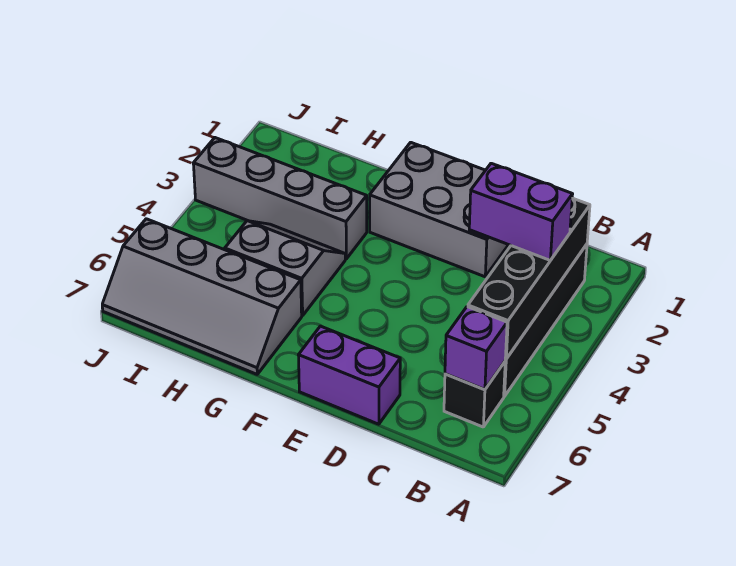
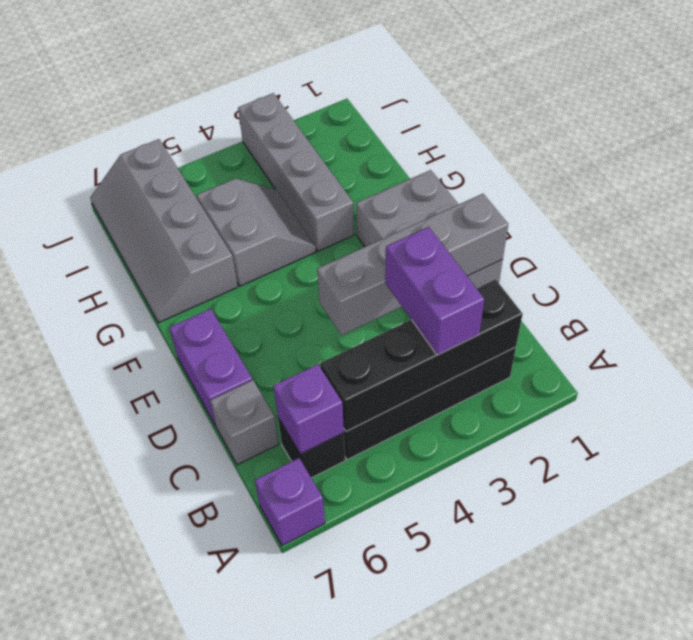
none -> purple brick A7 level 1
none -> grey brick C7 level 1
none -> grey brick D1:D4 level 2

